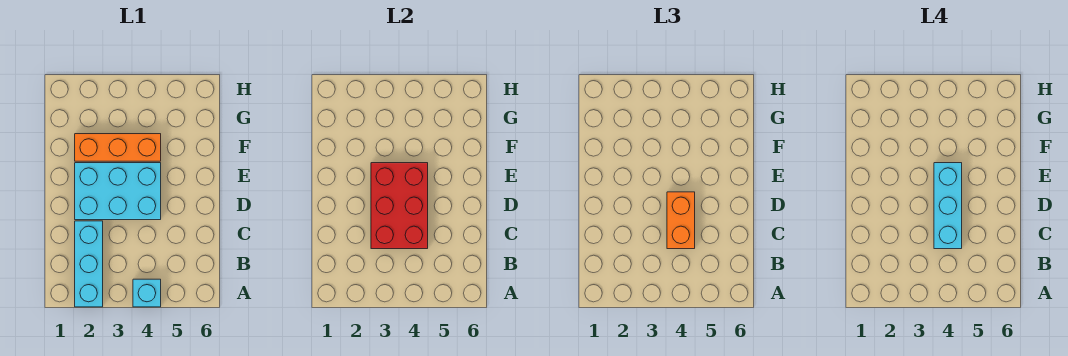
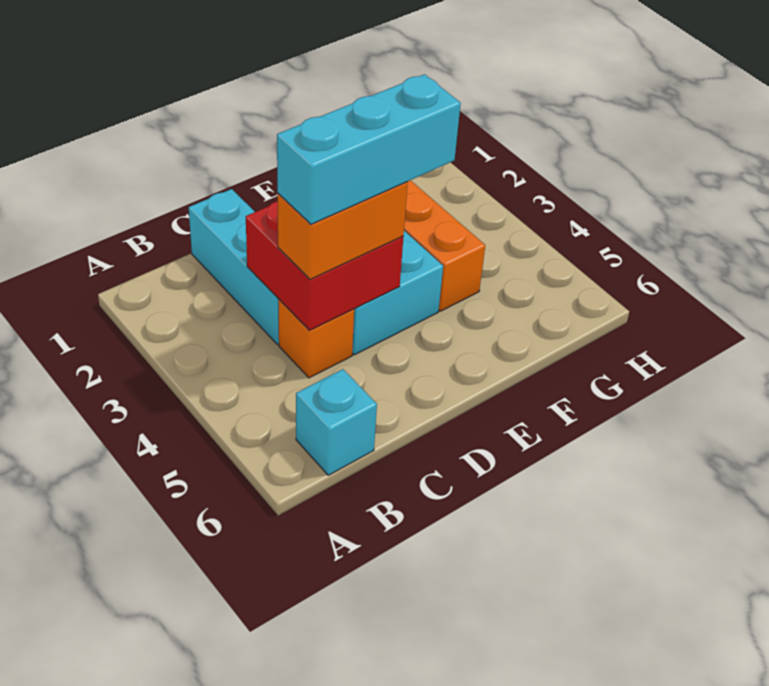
cyan brick A2:C2 level 1 -> cyan brick C1:C3 level 1
cyan brick A4 level 1 -> cyan brick B6 level 1
red brick C3:E4 level 2 -> red brick C3:D4 level 2
none -> orange brick C4 level 1

